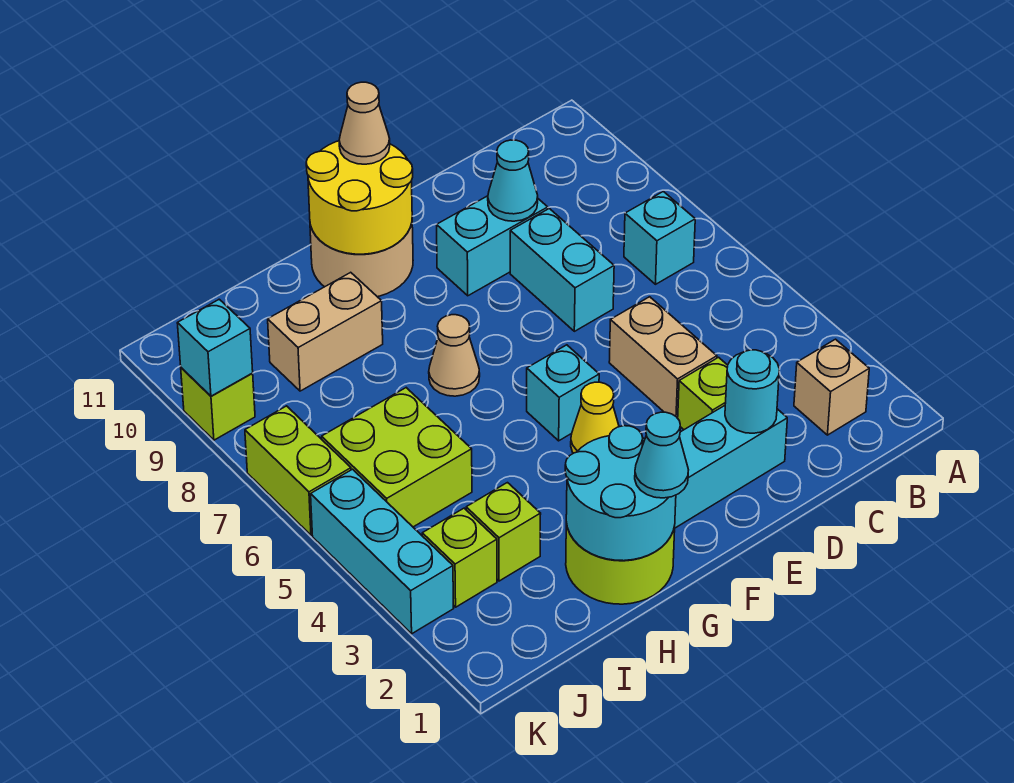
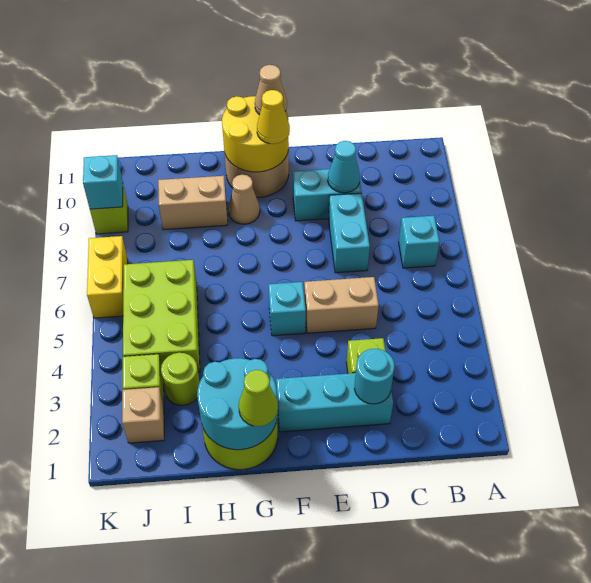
tan brick B2 level 1 -> tan brick J2 level 1
tan brick D4:D5 level 1 -> tan brick D5:E5 level 1
yellow cone F4 level 1 -> yellow cone F10 level 3
cyan cone G1 level 3 -> lime cone G1 level 3
tan cone G7 level 1 -> tan cone G9 level 1
lime brick I3 level 1 -> lime round brick I3 level 1
lime brick I5:J6 level 1 -> lime brick I4:J6 level 1
cyan brick K3:K5 level 1 -> none
lime brick K6:K7 level 1 -> yellow brick K6:K7 level 1

